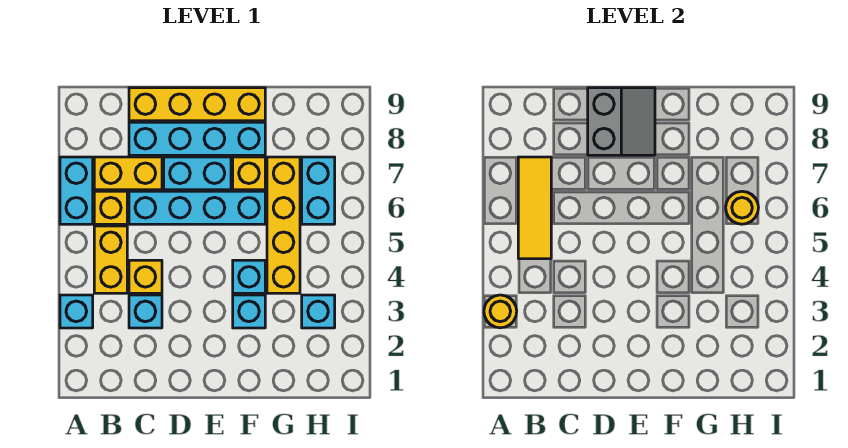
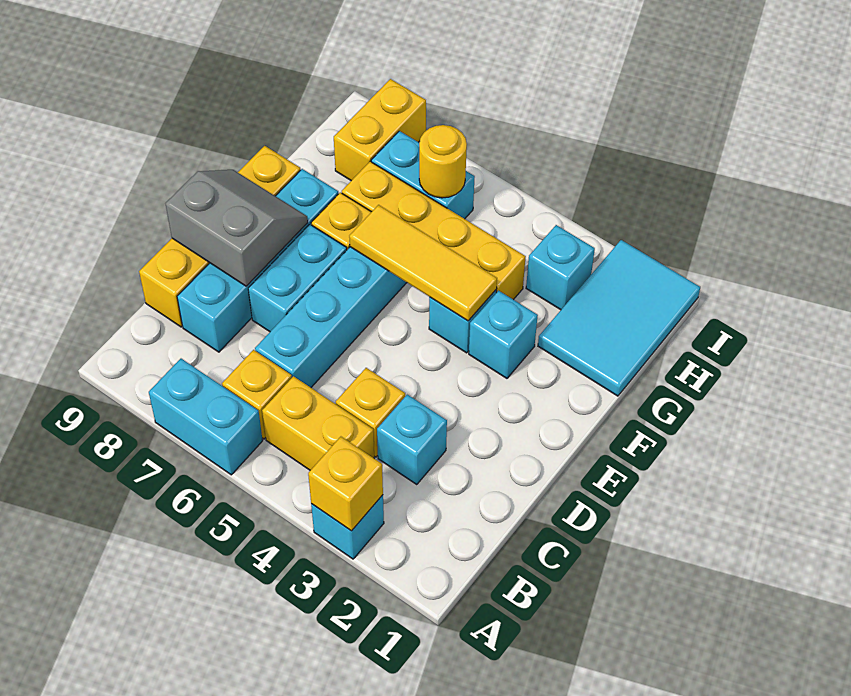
yellow round brick A3 level 2 -> yellow brick A3 level 2
yellow tile B5:B7 level 2 -> yellow tile F4:F6 level 2
yellow brick B7:C7 level 1 -> yellow brick H8:I8 level 1
none -> cyan tile G1:I2 level 1

